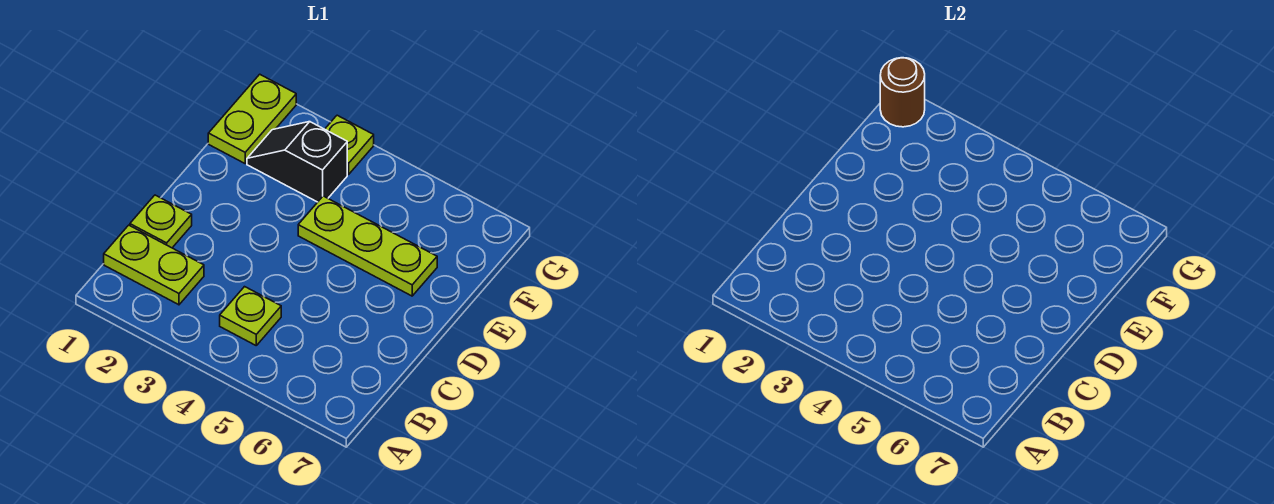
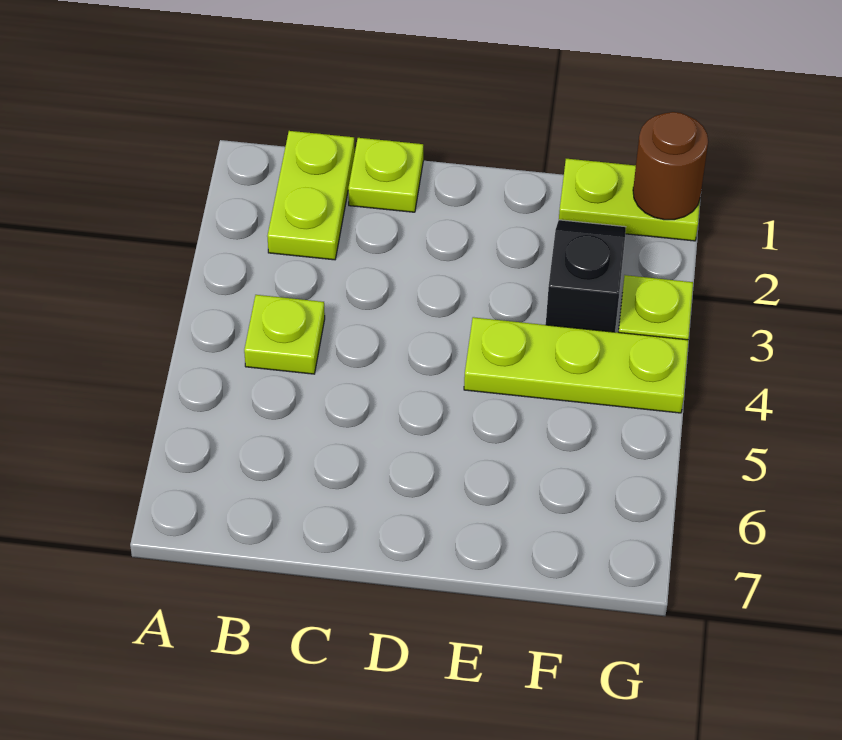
lime plate E4:E6 level 1 -> lime plate E4:G4 level 1

